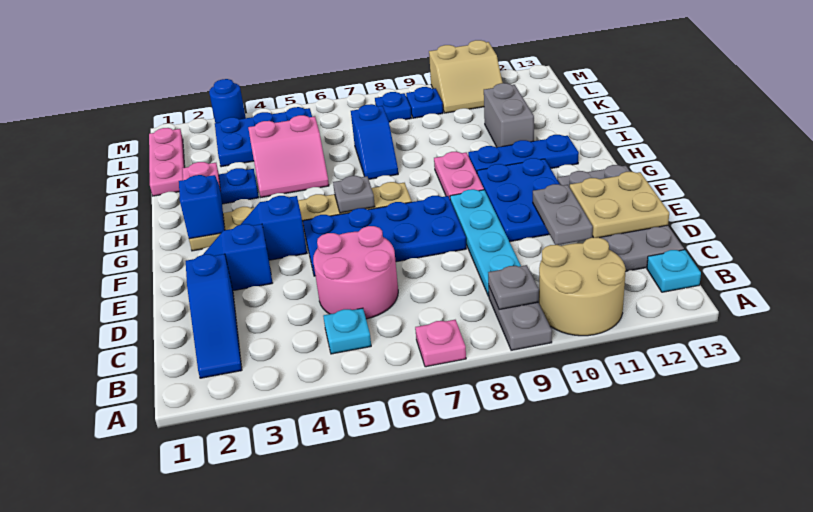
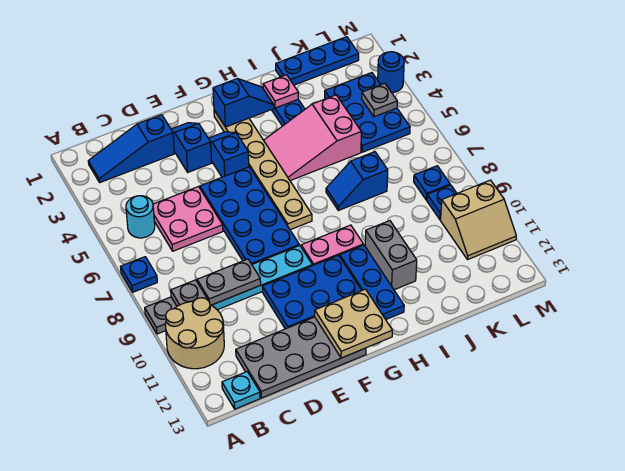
pink plate A7 level 1 -> blue plate A7 level 1
cyan plate B5 level 1 -> cyan round brick B5 level 1
pink round brick C5:D6 level 1 -> pink plate C5:D6 level 1
grey plate D11:E11 level 2 -> grey plate C9:D9 level 2
tan plate D12:E13 level 2 -> tan plate F12:G13 level 2
grey plate G6 level 2 -> grey plate L4 level 2
pink slope I4:J5 level 1 top J -> pink slope H4:J5 level 1 top J
grey brick I11:J11 level 1 -> grey brick I10:I11 level 1
pink plate J1:L1 level 1 -> blue plate J1:L1 level 1
tan slope L10:M11 level 1 top M -> tan slope L10:M11 level 1 top 10

